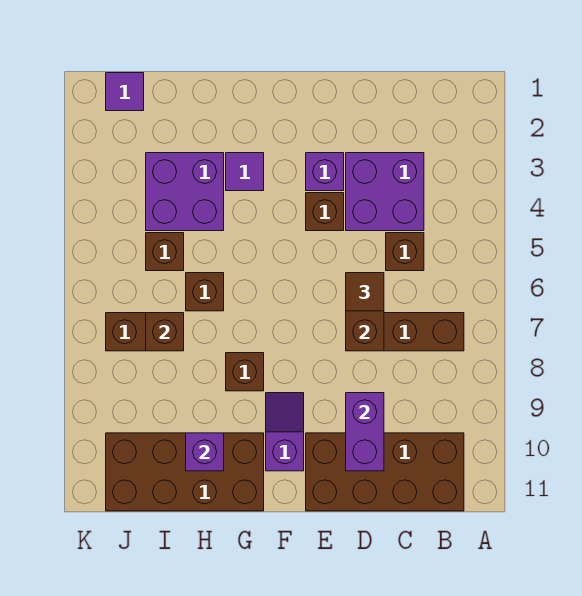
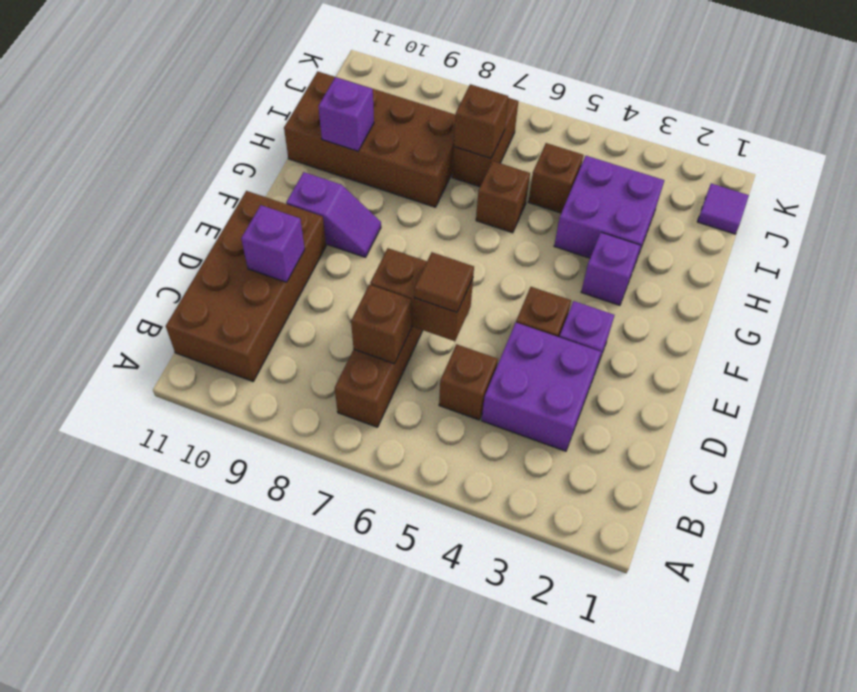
purple brick D9:D10 level 2 -> purple brick D10 level 2
purple tile G3 level 1 -> purple brick G3 level 1
brown brick G8 level 1 -> brown brick C7 level 2
brown brick G10:J11 level 1 -> brown brick H8:I11 level 1

